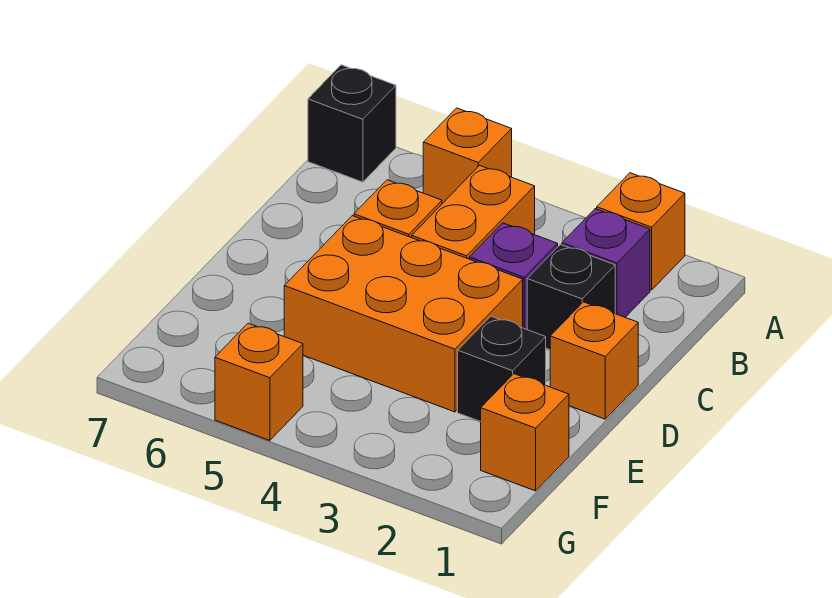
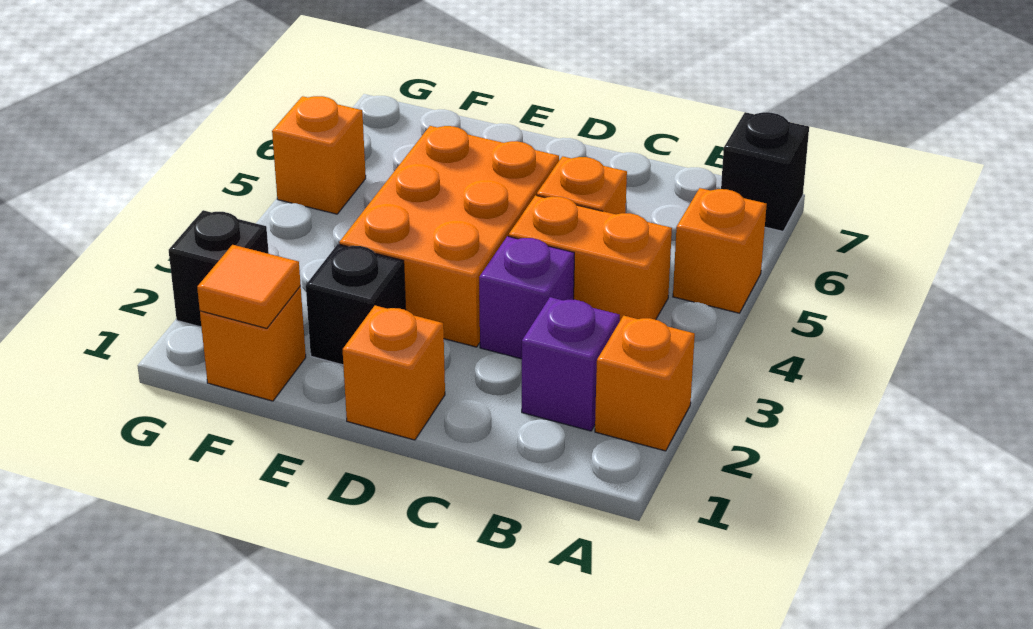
black brick C2 level 1 -> black brick G2 level 1
none -> orange tile F1 level 2

